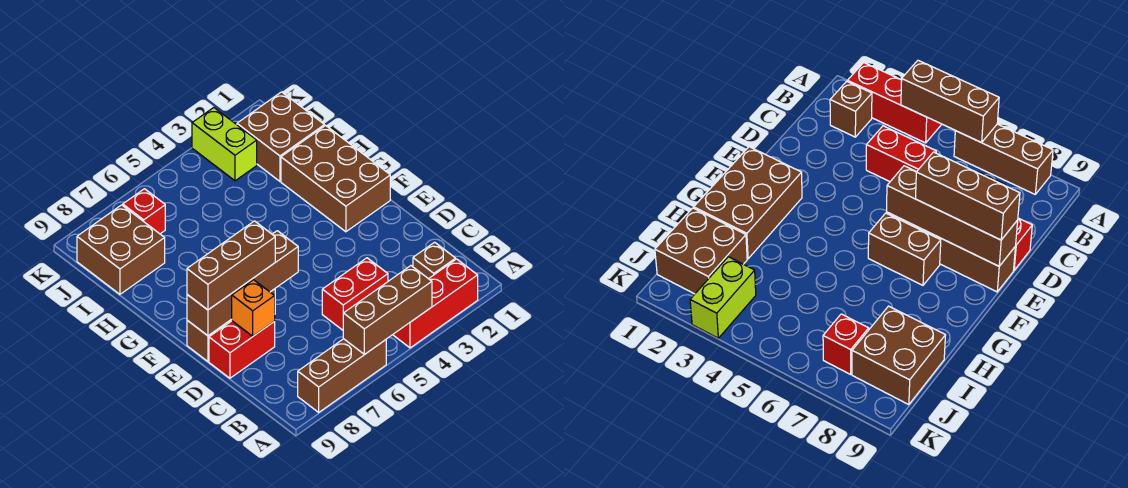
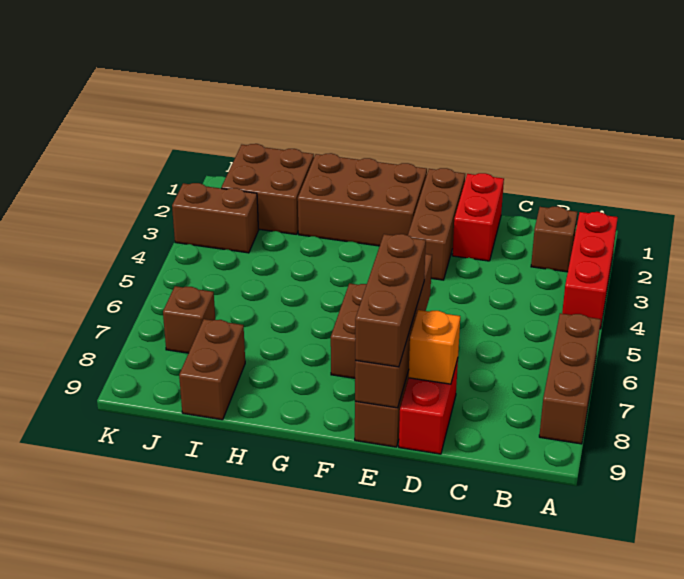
brown brick A4:A6 level 2 -> brown brick E1:E3 level 1
red brick C4:C5 level 1 -> red brick D1:D2 level 1
brown brick I8:J9 level 1 -> brown brick I8:I9 level 1
lime brick J3:K3 level 1 -> brown brick J3:K3 level 1
red brick J7 level 1 -> brown brick J7 level 1

